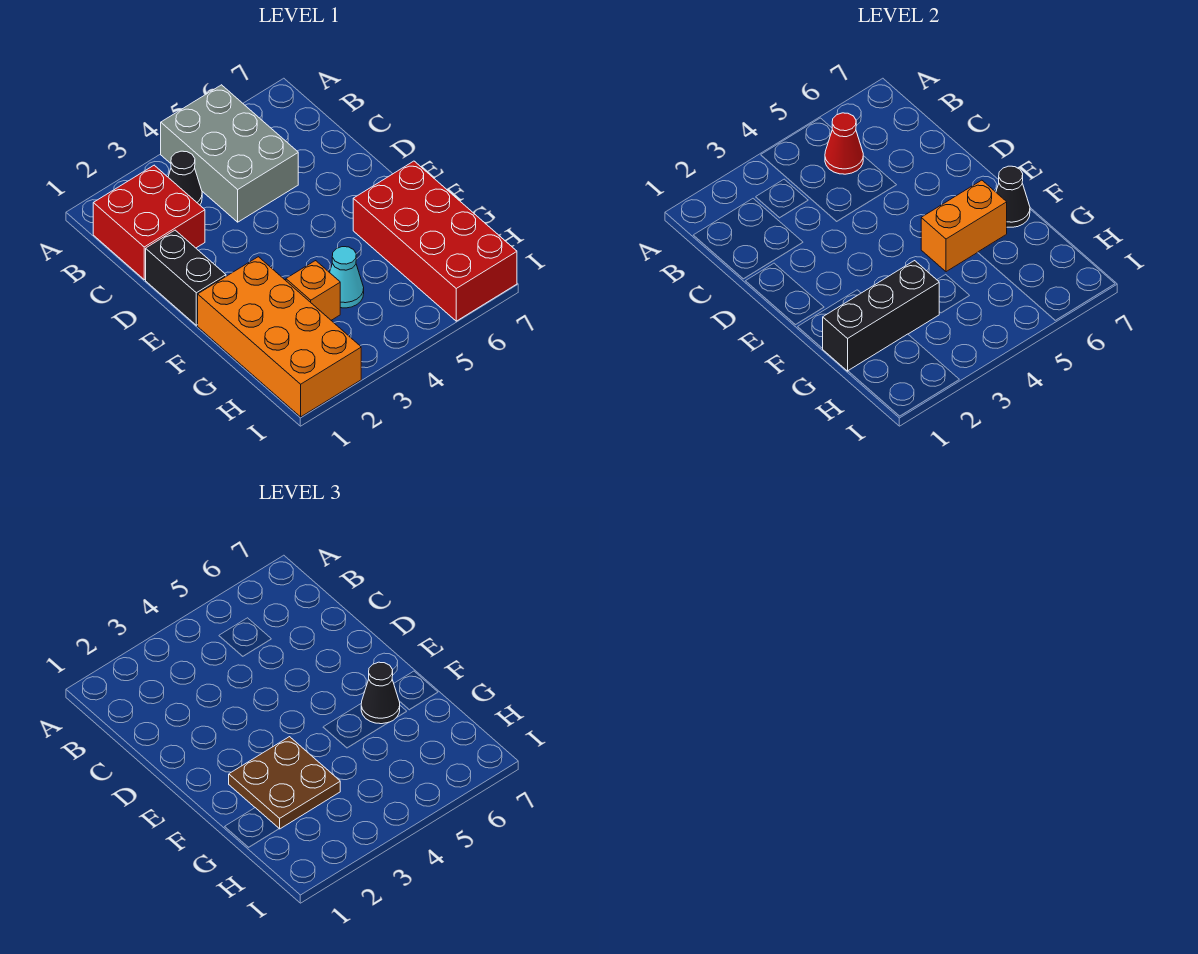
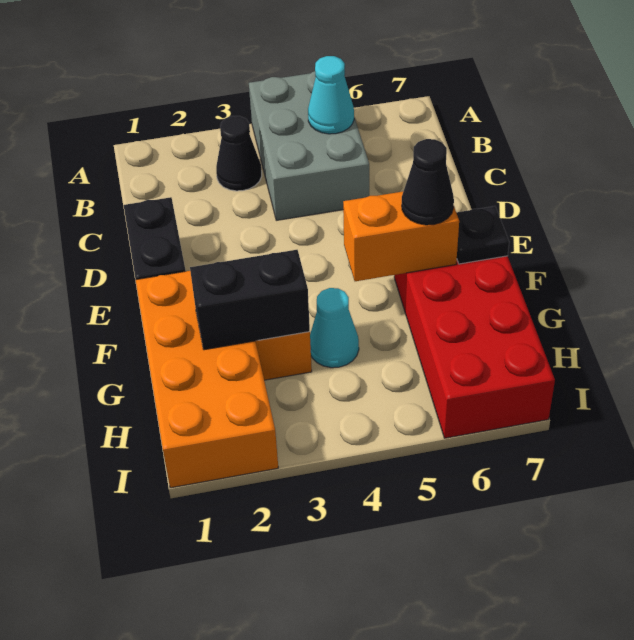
red brick B1:C2 level 1 -> none
red cone B5 level 2 -> cyan cone B5 level 2
brown plate F2:G3 level 3 -> none
black cone F7 level 2 -> black plate F7 level 2
black brick G1:G3 level 2 -> black brick G2:G3 level 2

